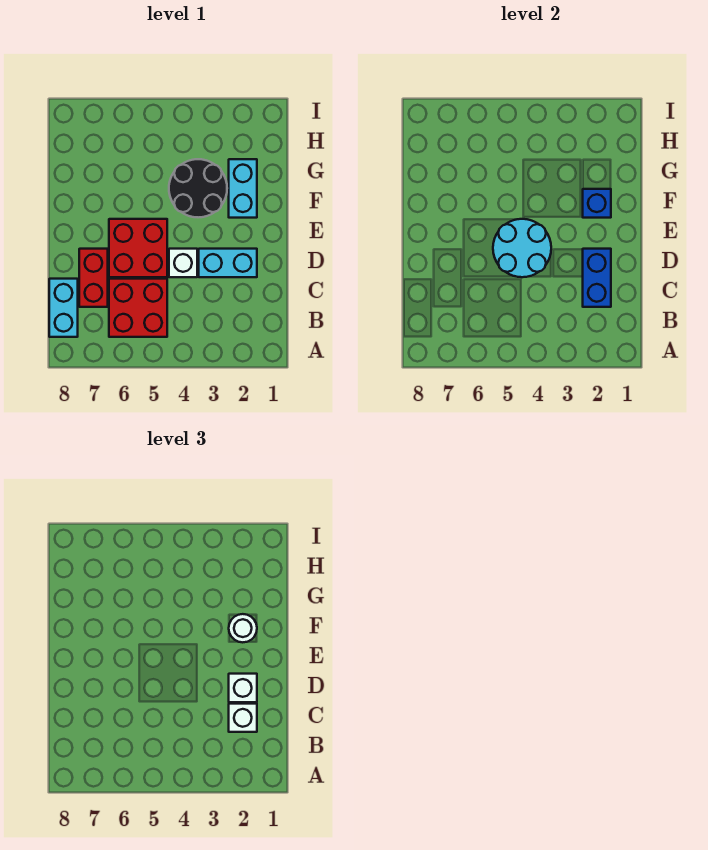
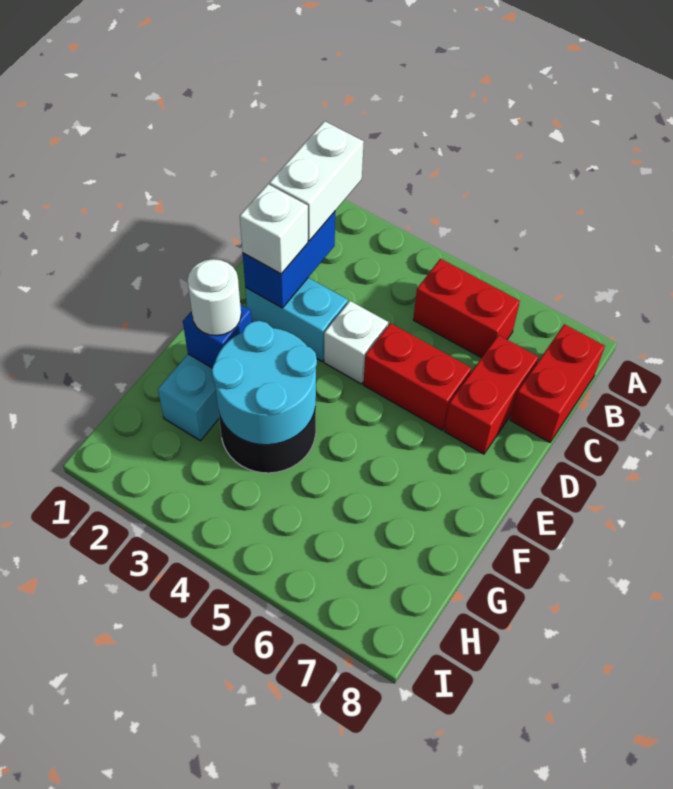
red brick B5:C6 level 1 -> red brick B5:B6 level 1
cyan brick B8:C8 level 1 -> red brick B8:C8 level 1
white brick C2 level 3 -> white brick B2:C2 level 3
cyan round brick D4:E5 level 2 -> cyan round brick F3:G4 level 2
red brick D5:E6 level 1 -> red brick D5:D6 level 1

